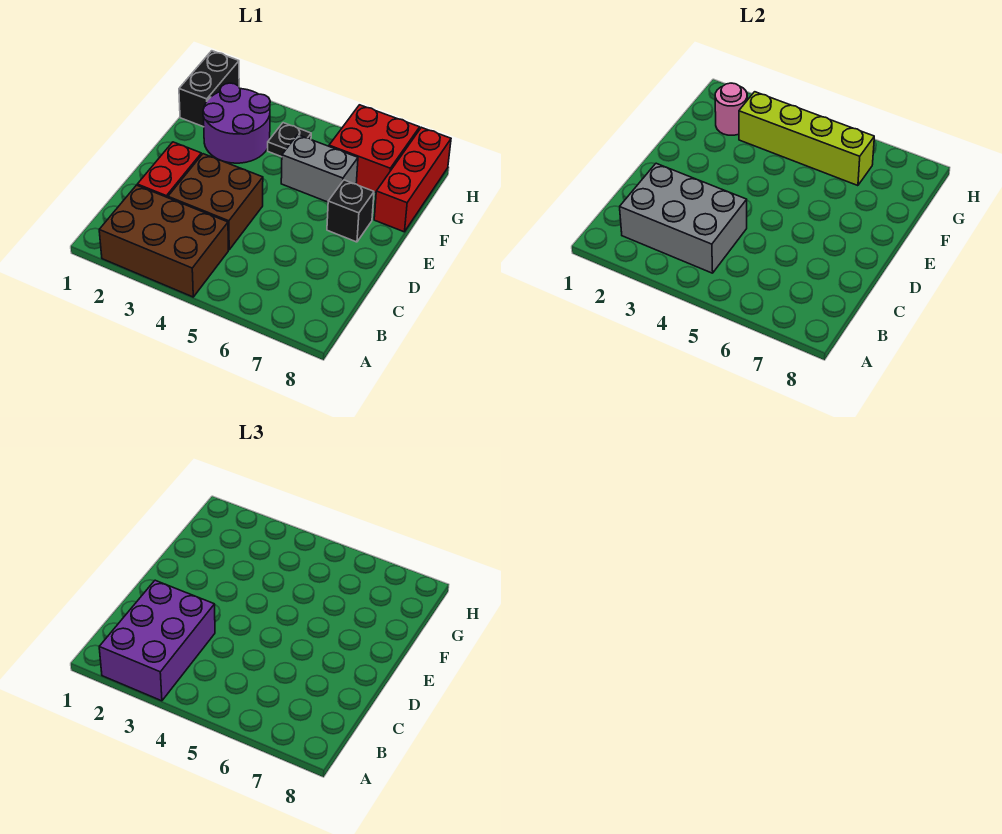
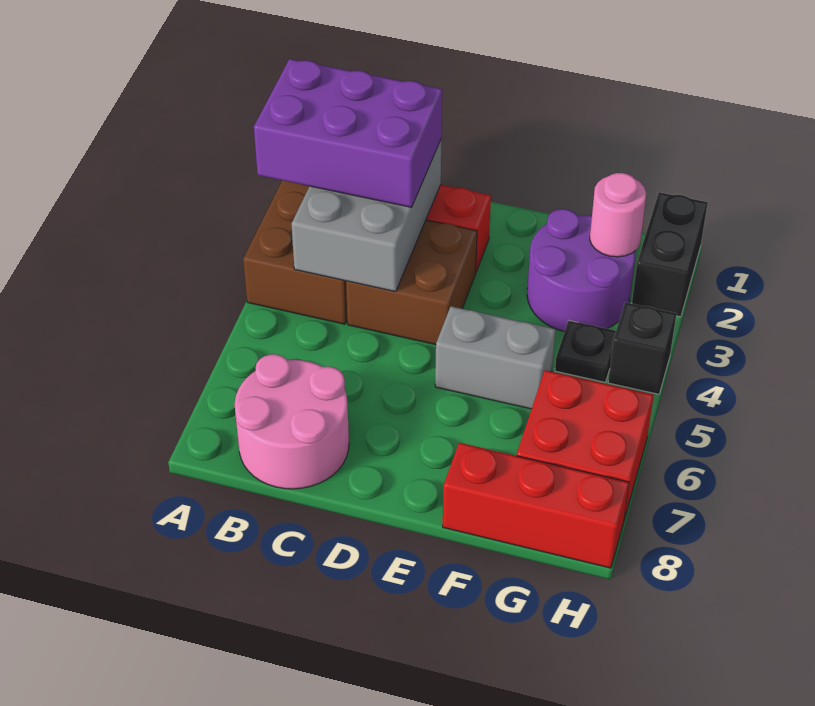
none -> pink round brick B7:C8 level 1
black brick E7 level 1 -> black brick H4 level 1
grey brick F5:F6 level 1 -> grey brick E5:F5 level 1
black brick G1:H1 level 1 -> black brick H1:H2 level 1
lime brick G3:G6 level 2 -> none

